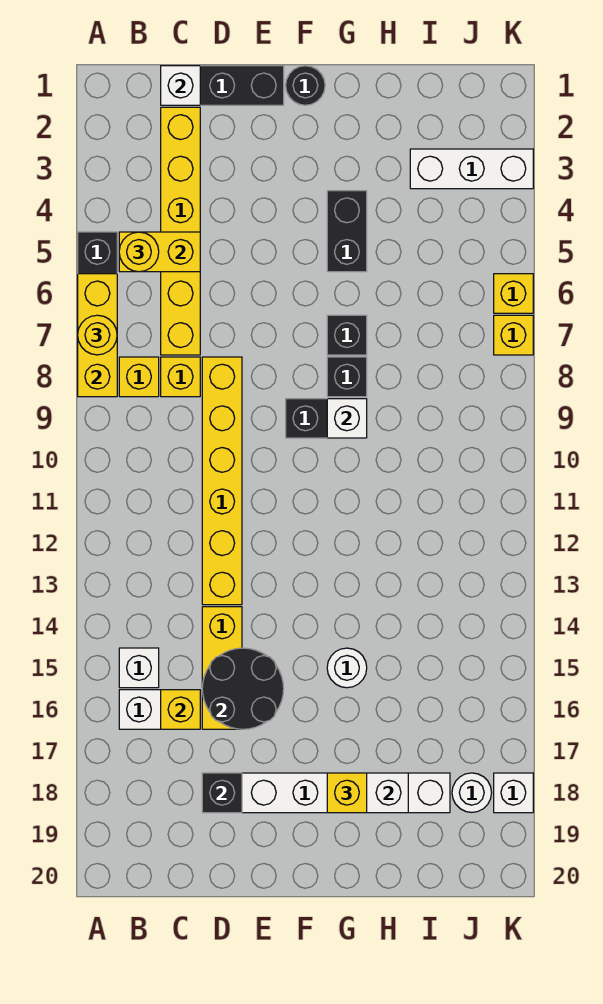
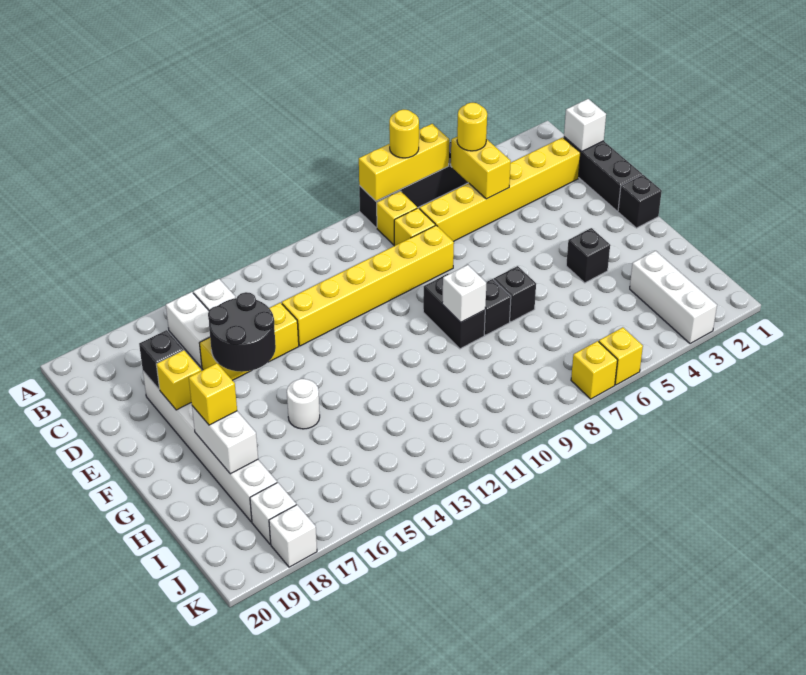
yellow brick C16 level 2 -> yellow brick E18 level 2
black round brick F1 level 1 -> black brick F1 level 1
black brick G4:G5 level 1 -> black brick G4 level 1
white round brick J18 level 1 -> white brick J18 level 1

